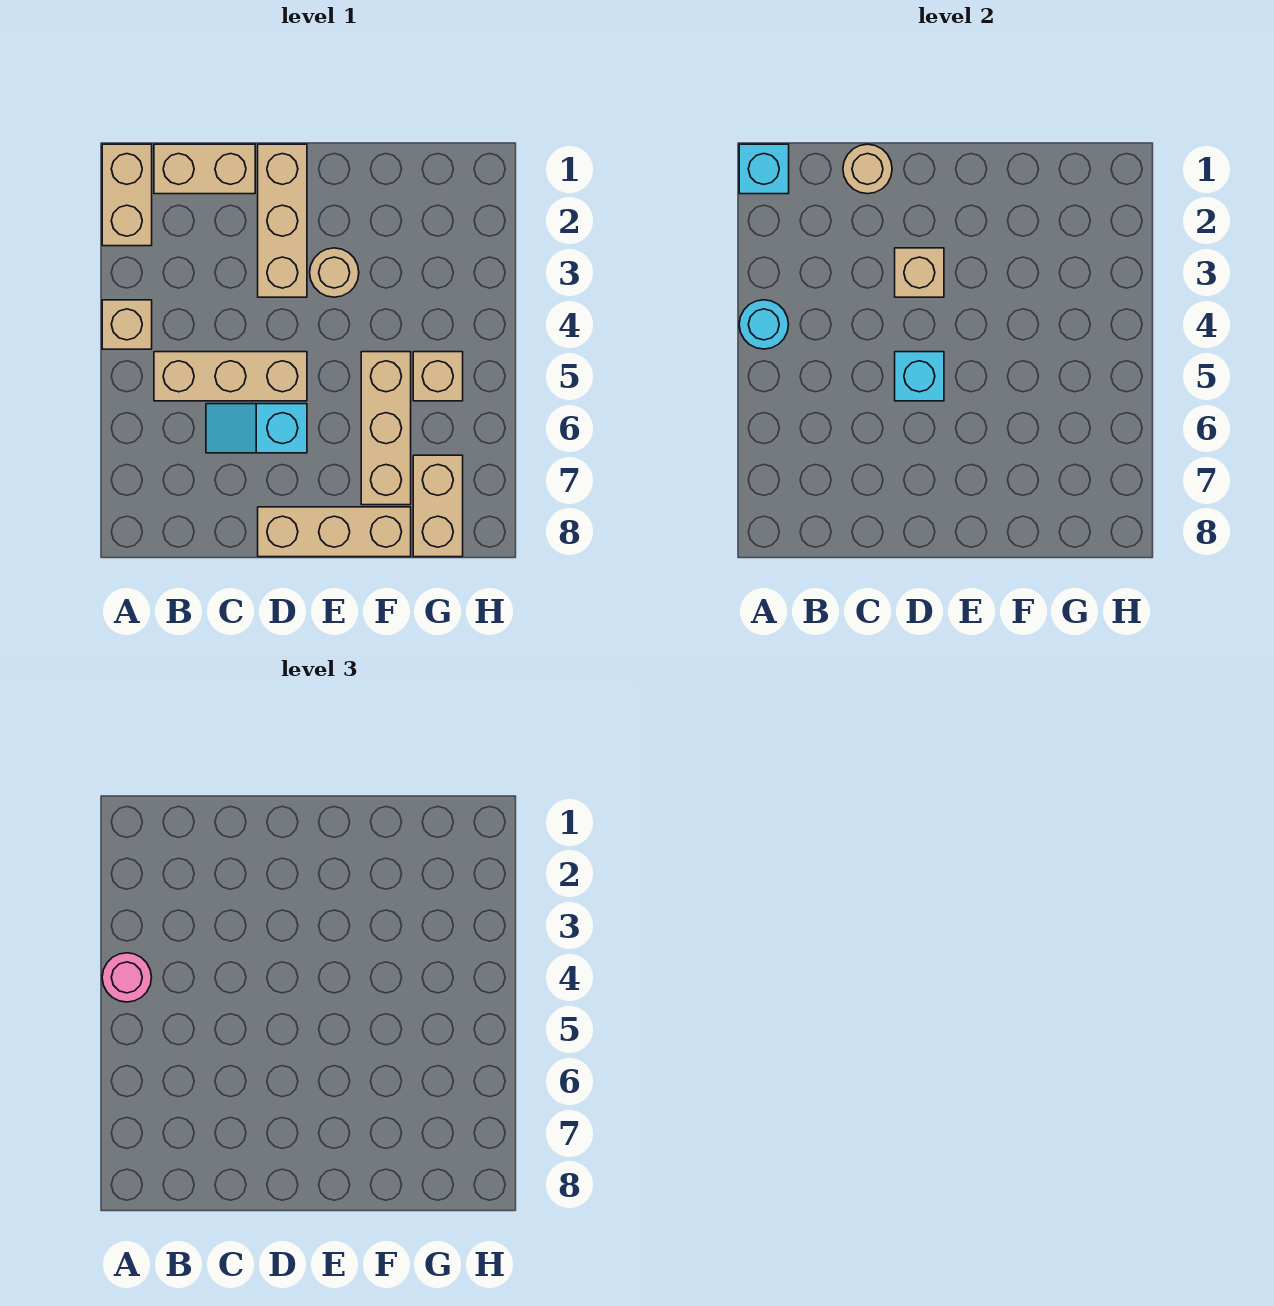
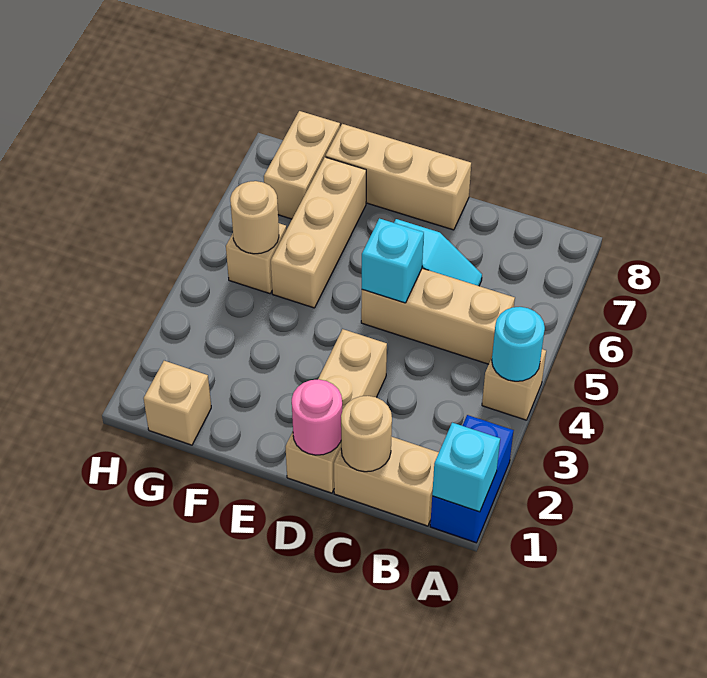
tan brick A1:A2 level 1 -> blue brick A1:A2 level 1
pink round brick A4 level 3 -> pink round brick D1 level 2
tan brick D3 level 2 -> tan brick G1 level 1
tan round brick E3 level 1 -> tan round brick G5 level 2

